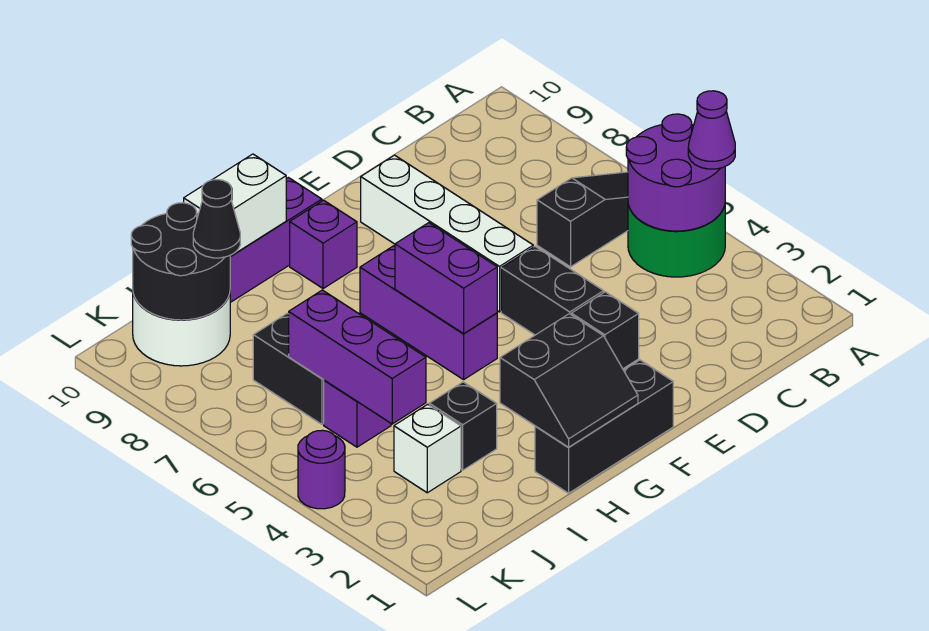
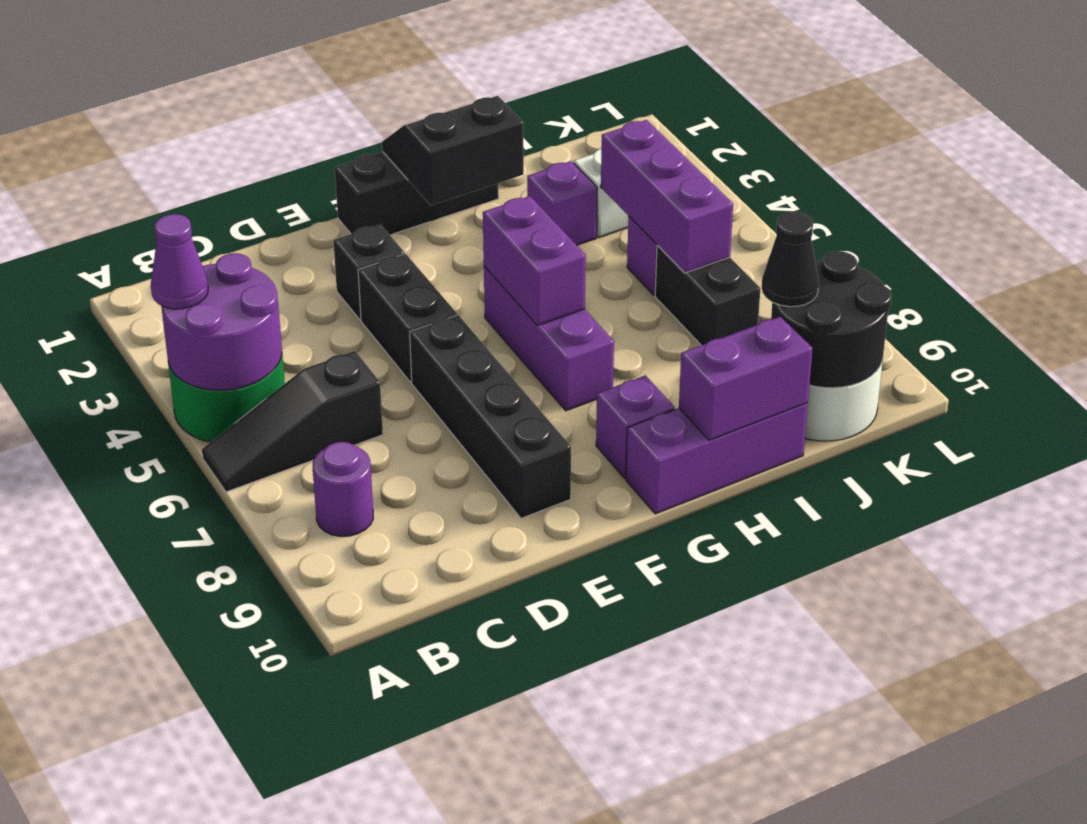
white brick E6:E9 level 1 -> black brick E6:E9 level 1
white brick H10:I10 level 2 -> purple brick H10:I10 level 2
black brick I3 level 1 -> purple brick I3 level 1
purple round brick L4 level 1 -> purple round brick B8 level 1

